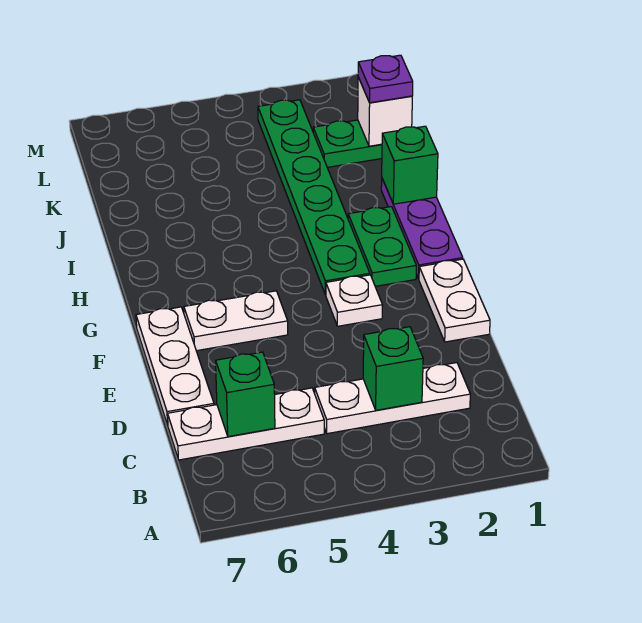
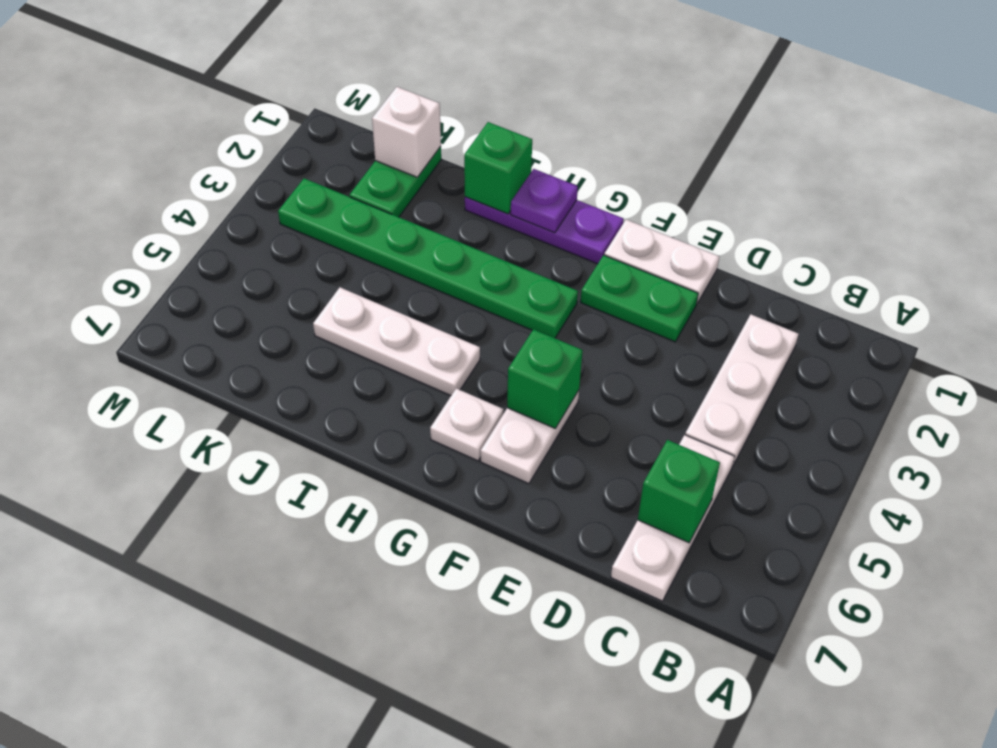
green brick C3 level 2 -> green brick F5 level 2
white plate D7:F7 level 1 -> white plate H5:J5 level 1
white plate F3 level 1 -> white plate G6 level 1
green plate G2:H2 level 1 -> green plate E2:F2 level 1
purple plate K1 level 3 -> purple plate H1 level 2

